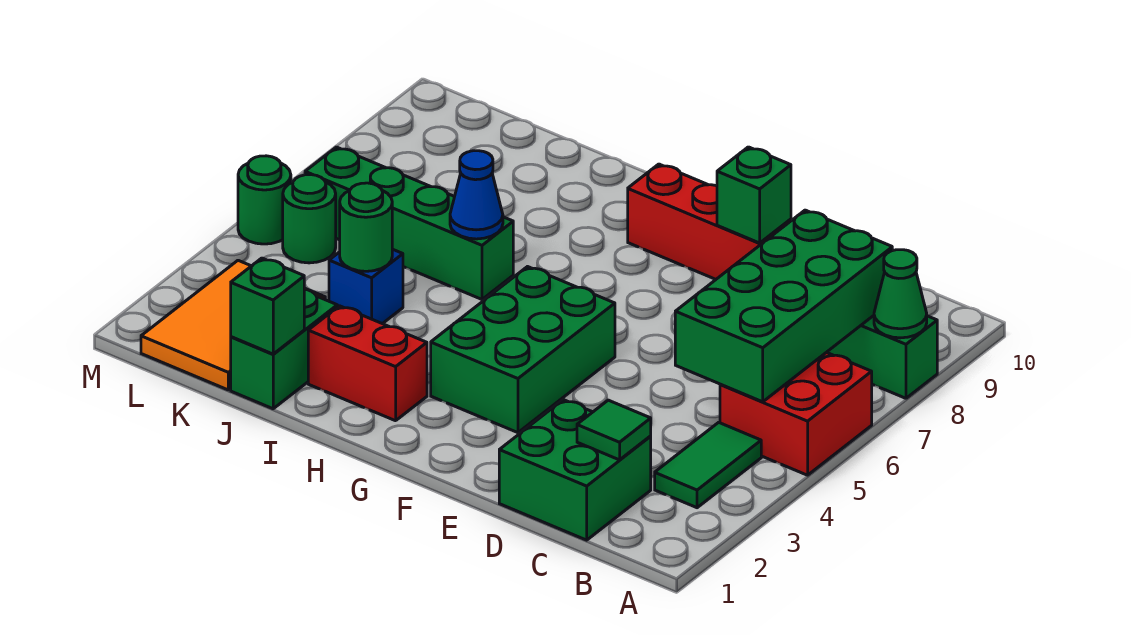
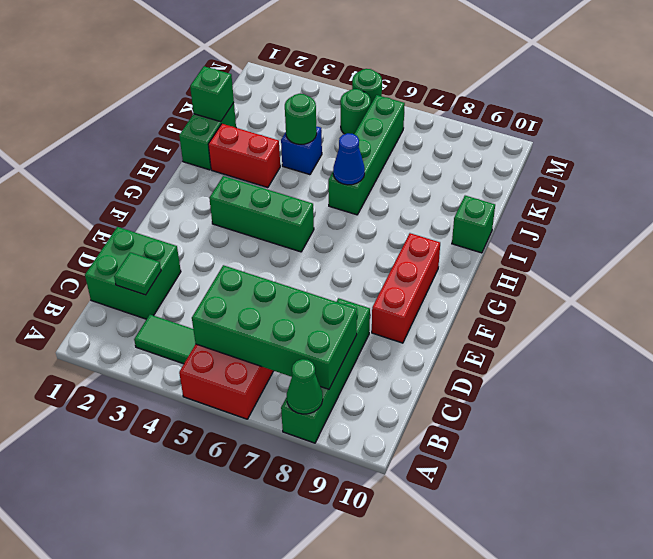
green brick E9 level 2 -> green brick I10 level 1
green brick F3:G5 level 1 -> green brick G3:G5 level 1
red brick H2:I2 level 1 -> red brick I2:I3 level 1
green brick J1:J2 level 1 -> green brick I1:J1 level 1
orange tile K1:L3 level 1 -> none

